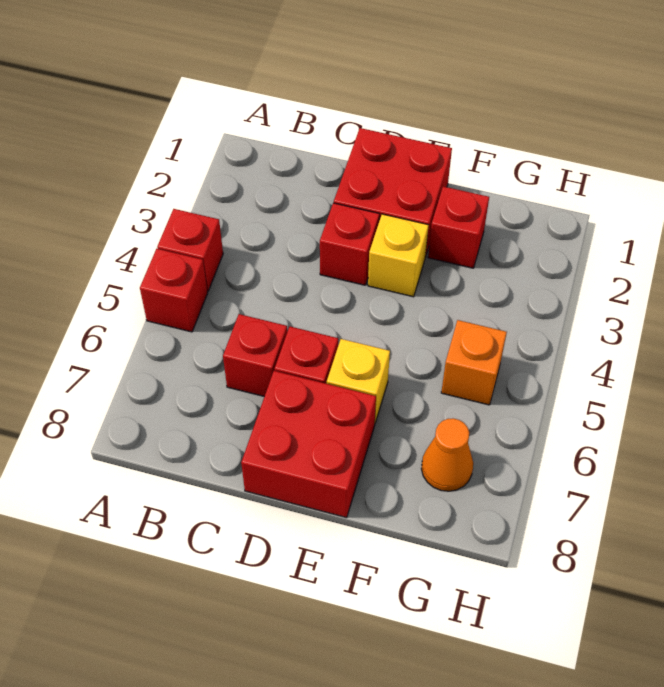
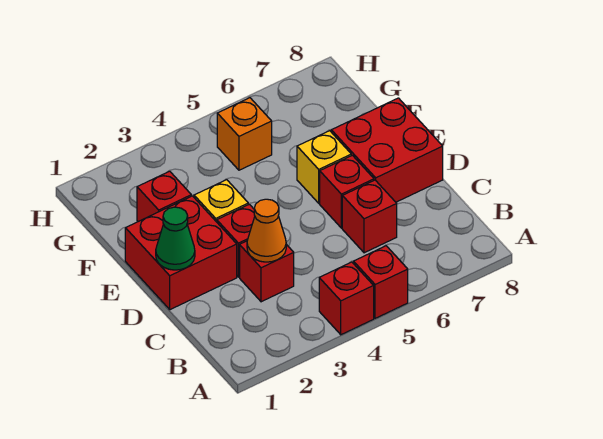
none -> red brick C3 level 1
none -> green cone D1 level 2
orange cone G7 level 1 -> orange cone C3 level 2

